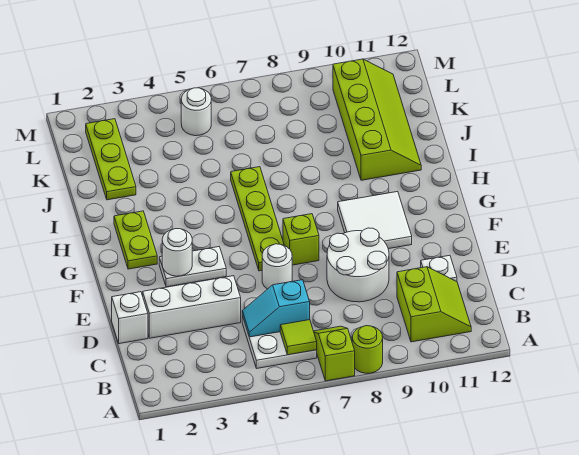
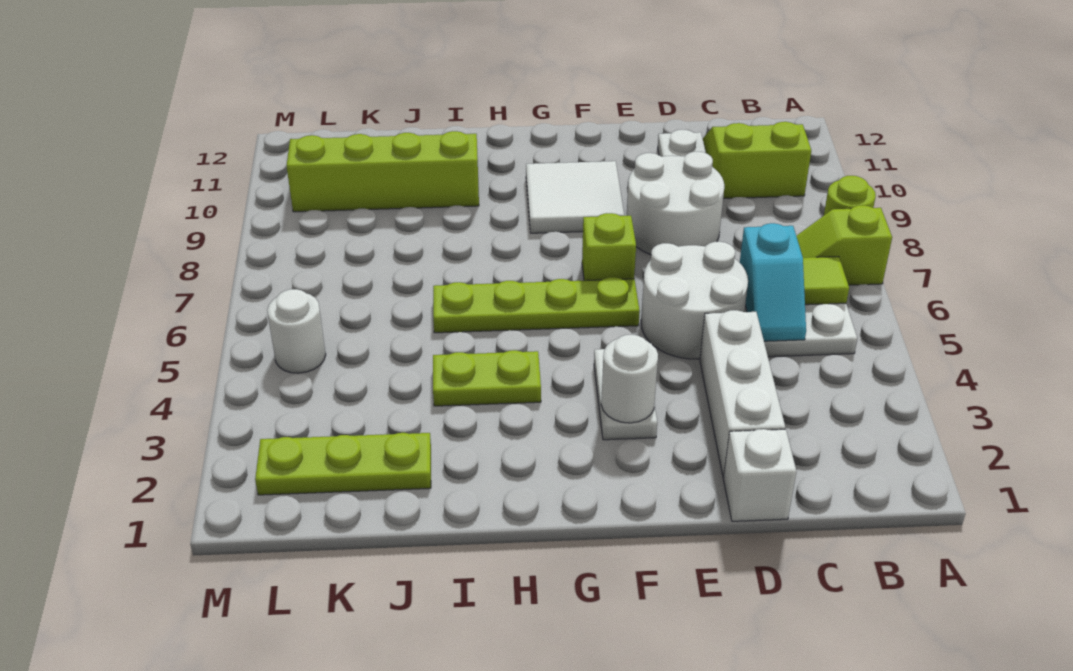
white round brick E6 level 1 -> white round brick D5:E6 level 1
lime plate G2:H2 level 1 -> lime plate H4:I4 level 1

